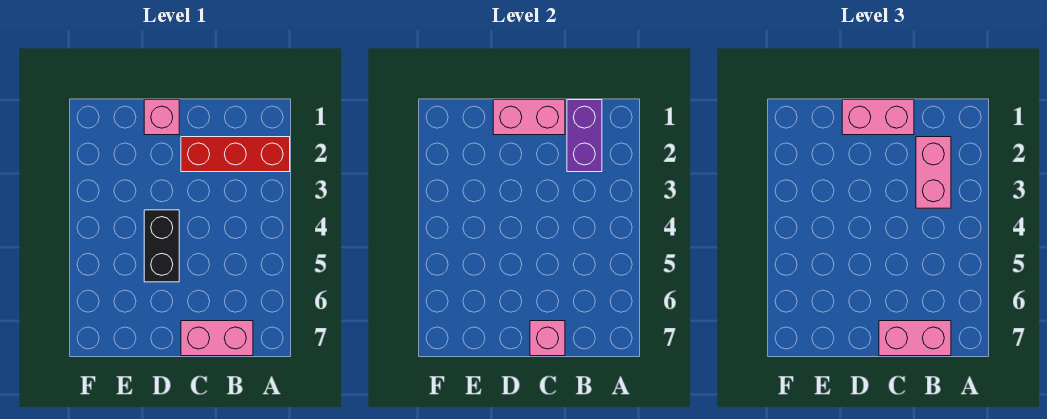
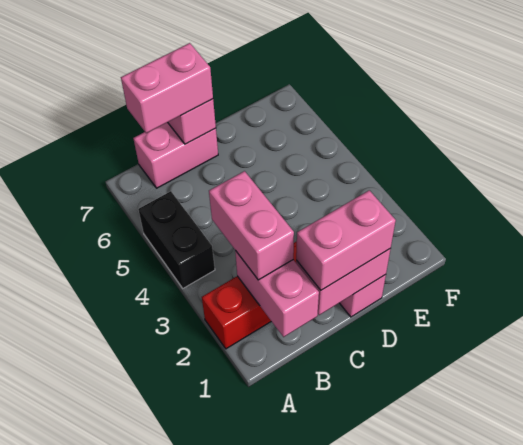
purple brick B1:B2 level 2 -> pink brick B1:B2 level 2
black brick D4:D5 level 1 -> black brick A4:A5 level 1

